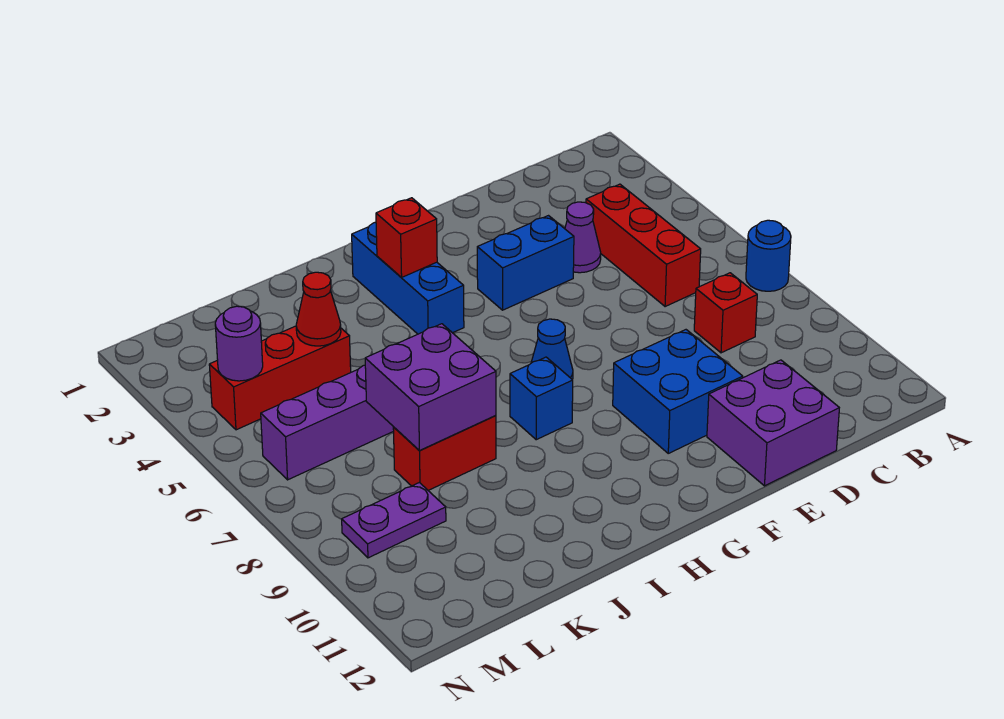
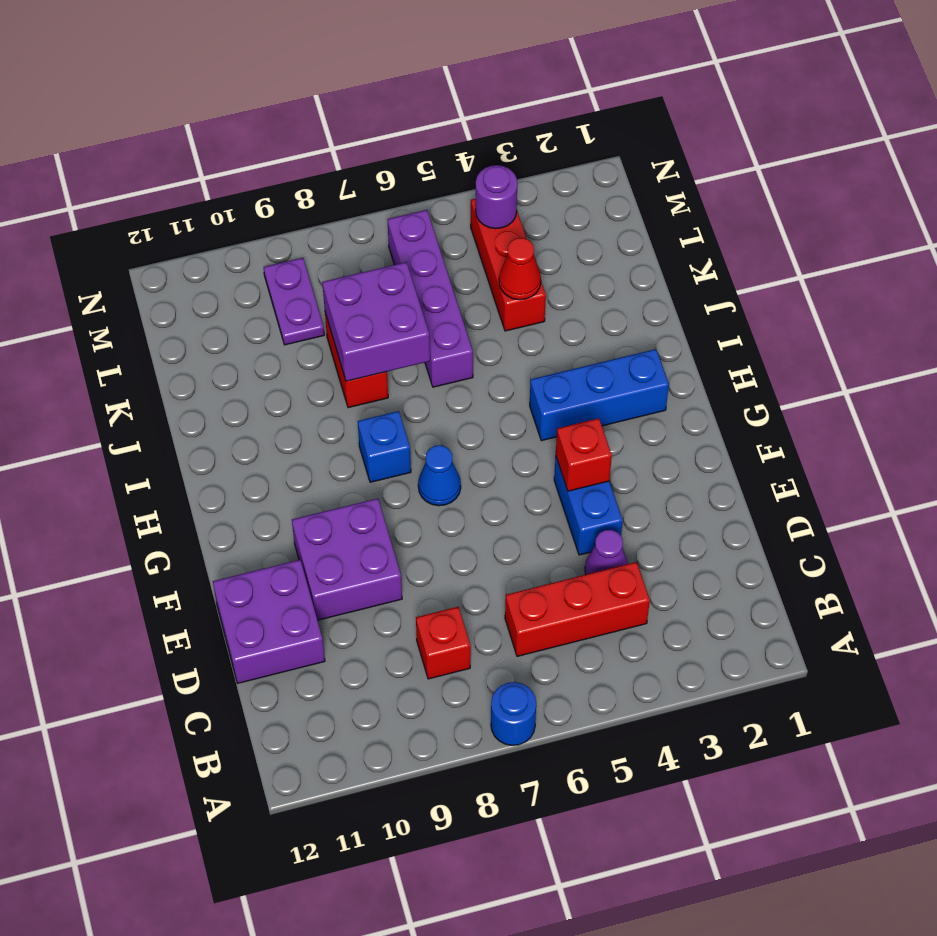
blue brick E9:F10 level 1 -> purple brick E9:F10 level 1
red brick H3 level 2 -> red brick F4 level 2

